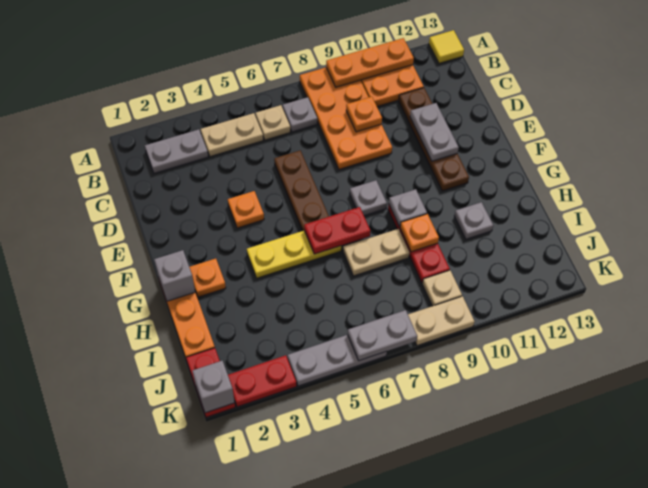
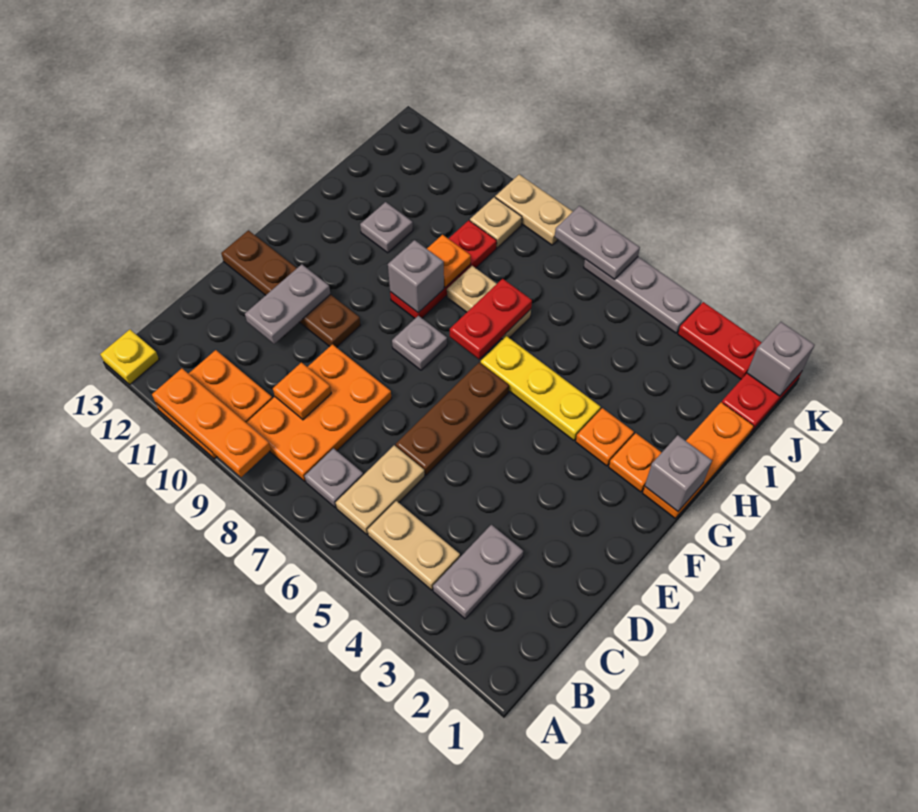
orange plate A8:D9 level 1 -> orange plate B8:D9 level 1
yellow tile A13 level 1 -> yellow plate A13 level 1
grey plate B2:B3 level 1 -> grey plate B3:C3 level 1
tan plate B6 level 1 -> tan plate B6:C6 level 1
brown plate C11:F11 level 1 -> brown plate E10:E13 level 1
orange plate E4 level 1 -> orange plate G3 level 1
red plate G6:G7 level 2 -> red plate G7:H7 level 2
grey plate G9 level 2 -> grey brick G9 level 2

